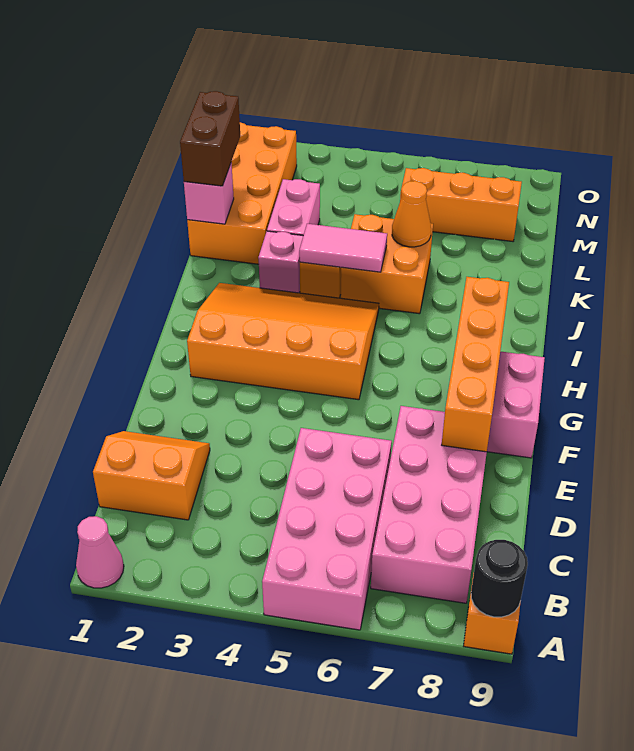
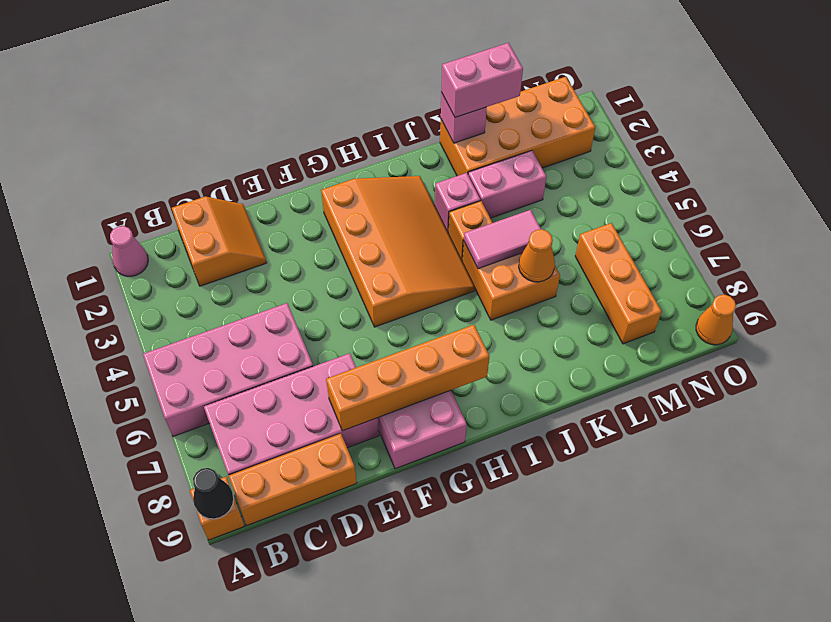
black round brick A9 level 2 -> black cone A9 level 2
none -> orange brick B9:D9 level 1
pink tile J4:J5 level 2 -> pink tile J5:K5 level 2
brown brick K1:L1 level 3 -> pink brick K1:L1 level 3
none -> orange cone O9 level 1

